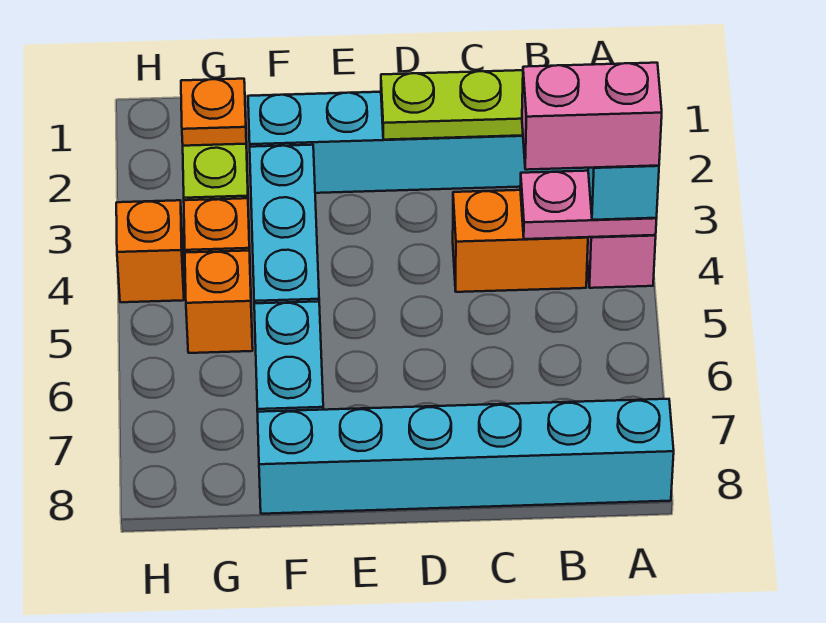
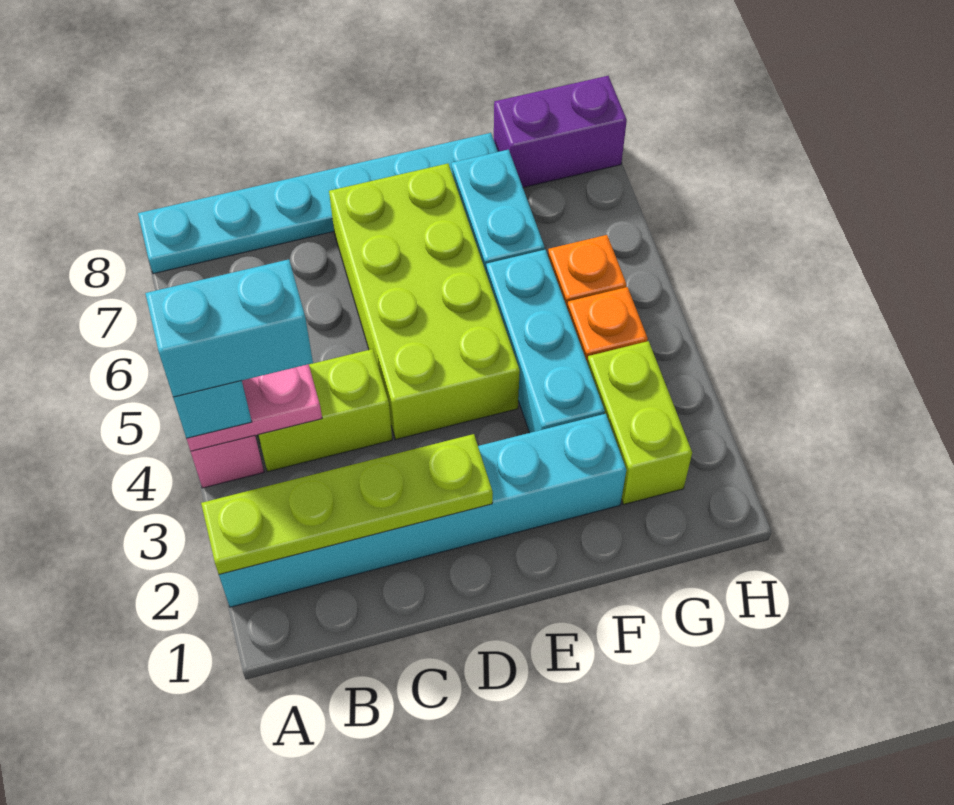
pink brick A4:B4 level 4 -> cyan brick A4:B4 level 4
cyan brick A8:F8 level 1 -> cyan plate A8:F8 level 1
orange brick B4:C4 level 1 -> lime brick B4:C4 level 1
none -> lime brick D4:E7 level 1
orange plate G2 level 2 -> none
none -> purple brick G8:H8 level 1
orange brick H4 level 1 -> none

